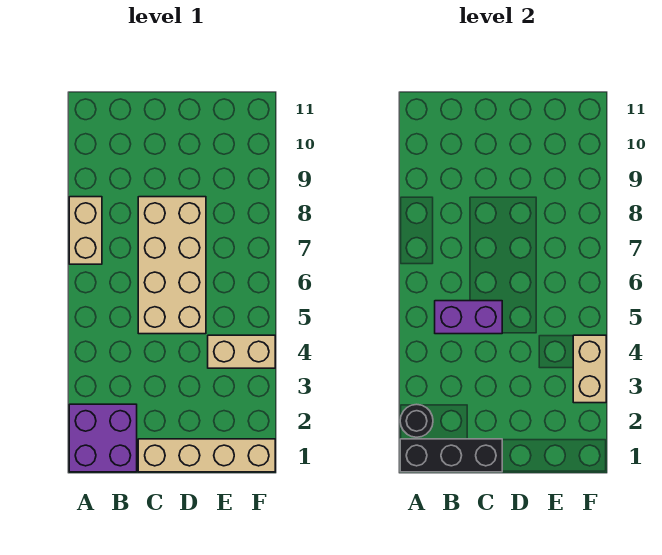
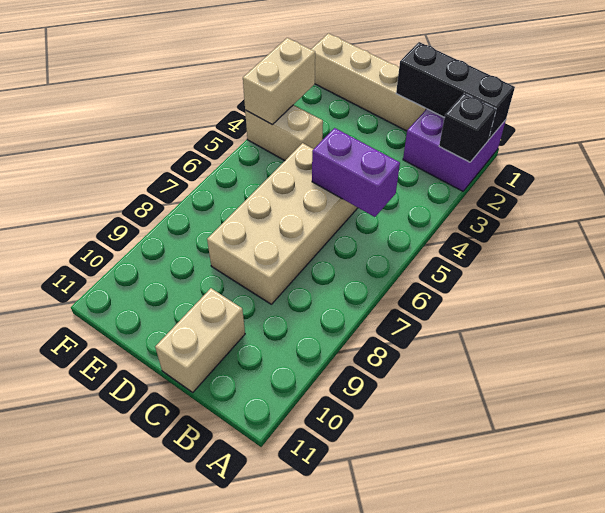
black round brick A2 level 2 -> black brick A2 level 2
tan brick A7:A8 level 1 -> tan brick C10:C11 level 1

